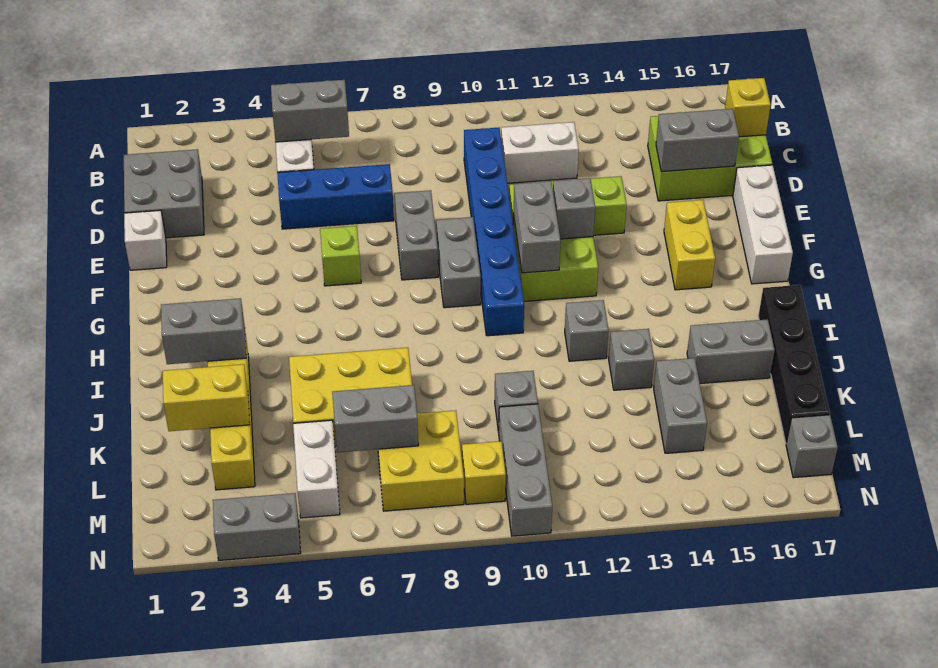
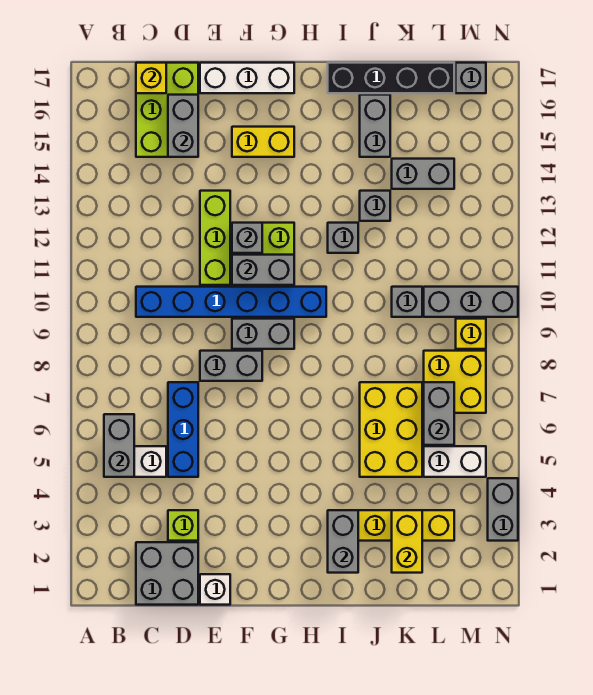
white brick C11:C12 level 1 -> none
lime brick F6 level 1 -> lime brick D3 level 1

